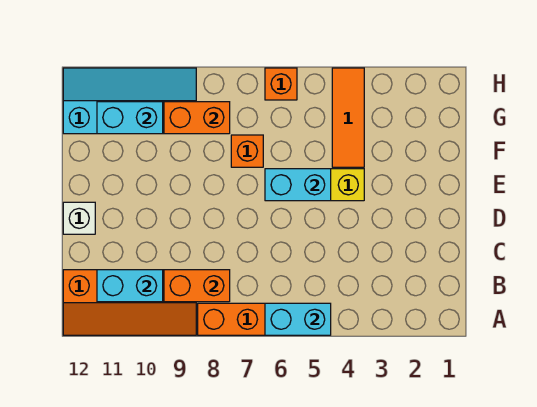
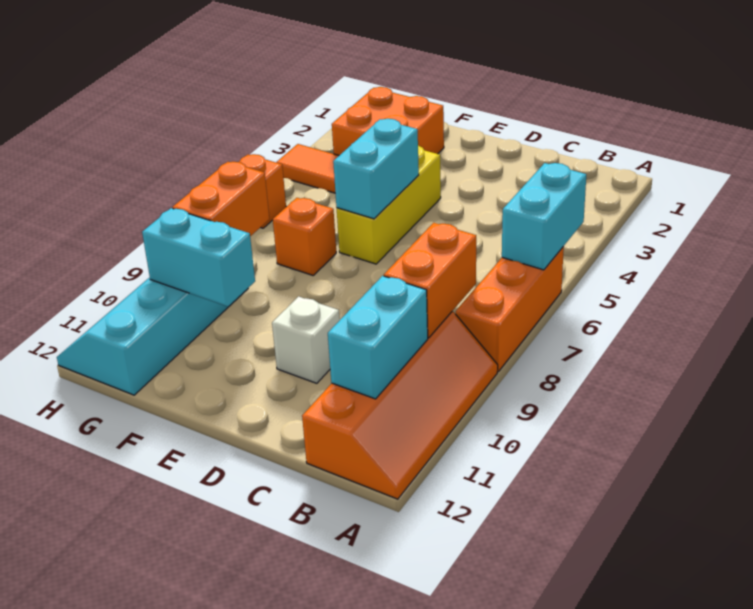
white brick D12 level 1 -> white brick D10 level 1
none -> orange brick F2:G3 level 1
cyan brick G10:G11 level 2 -> cyan brick F10:G10 level 2

